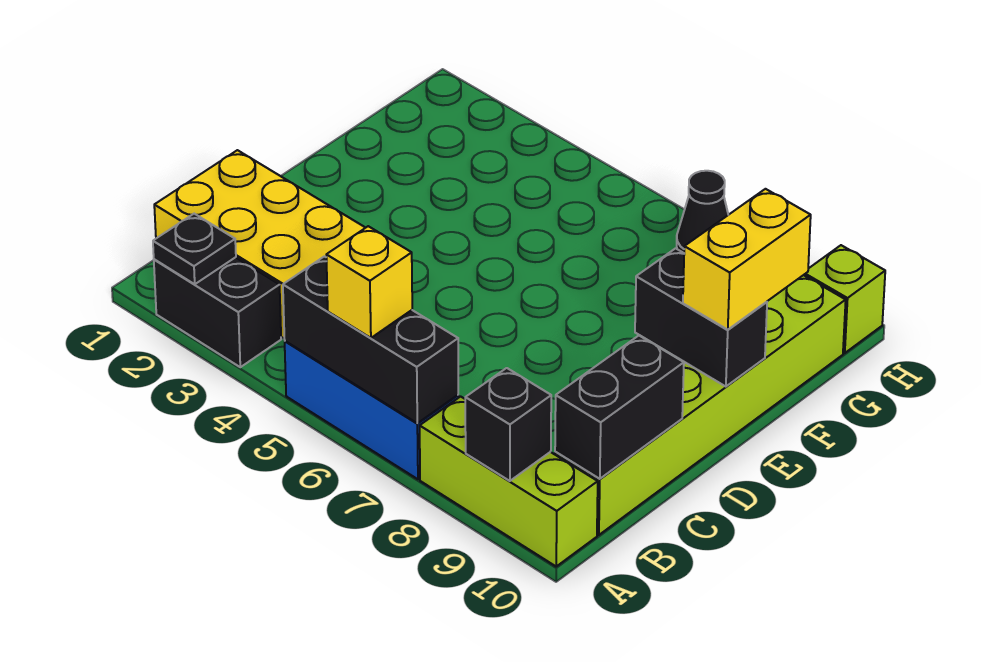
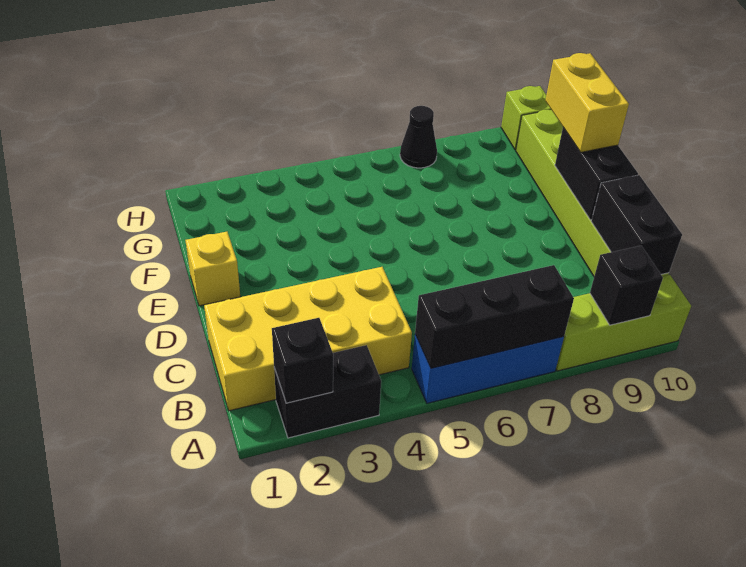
black plate A2 level 2 -> black brick A2 level 2
yellow brick A6 level 3 -> yellow brick E1 level 1
black brick E9:E10 level 2 -> black brick D10:E10 level 2

